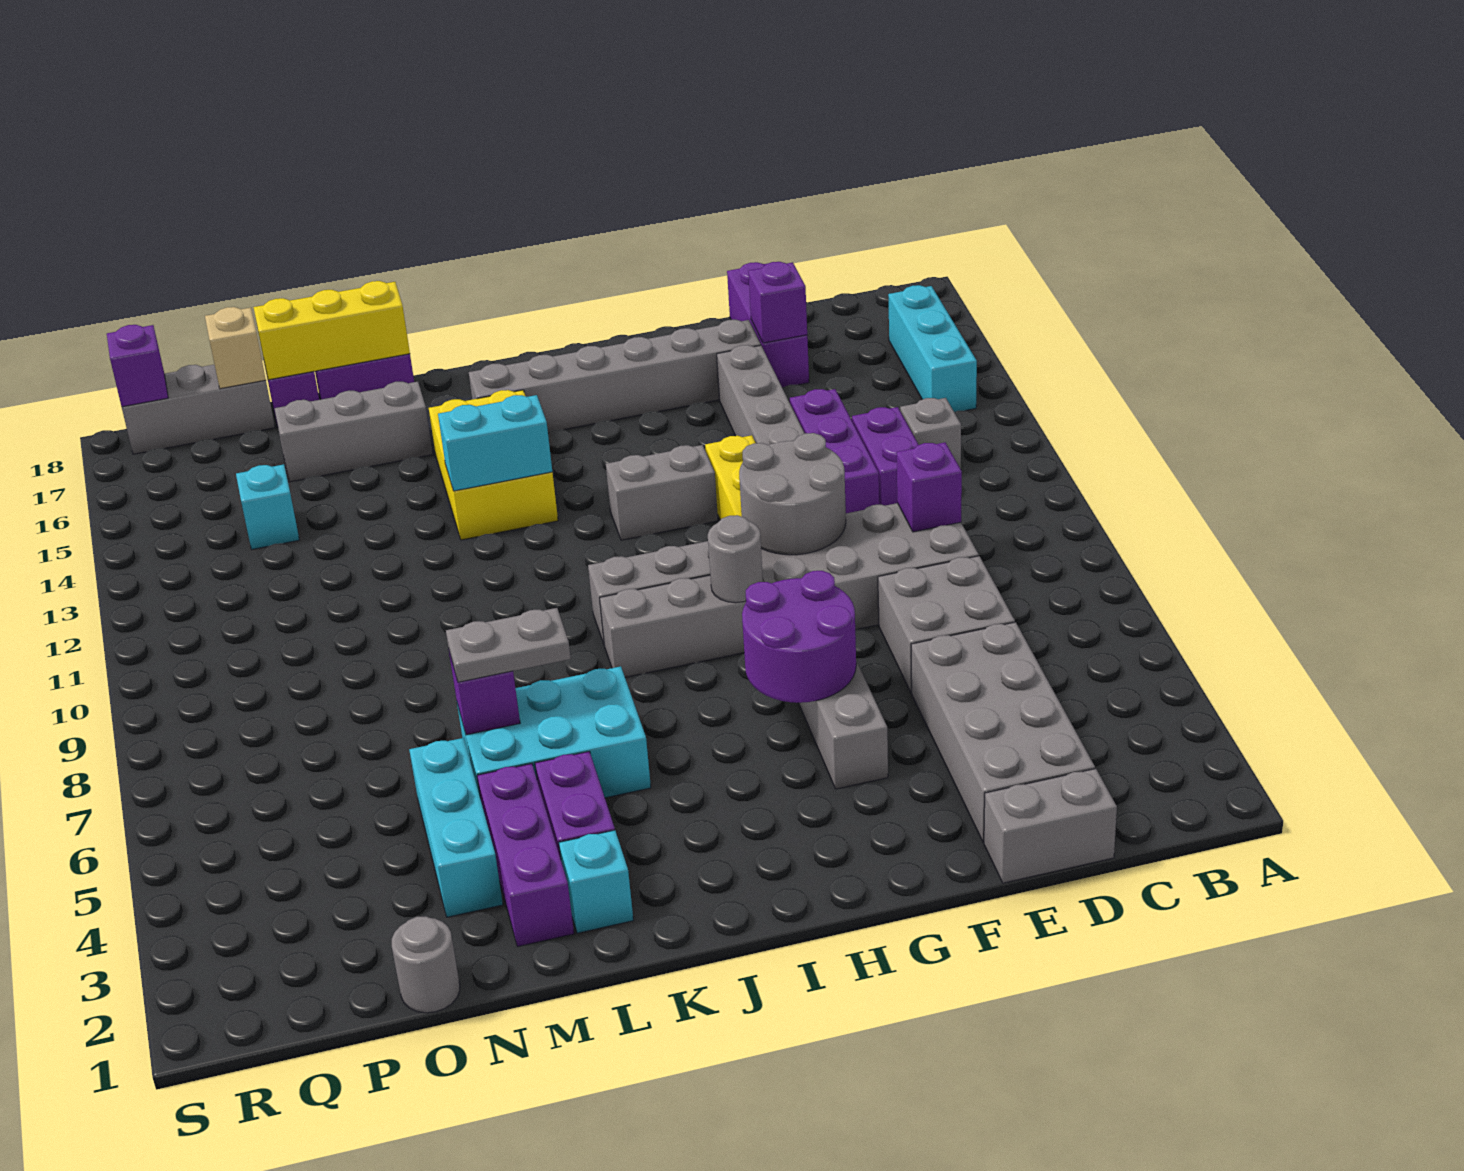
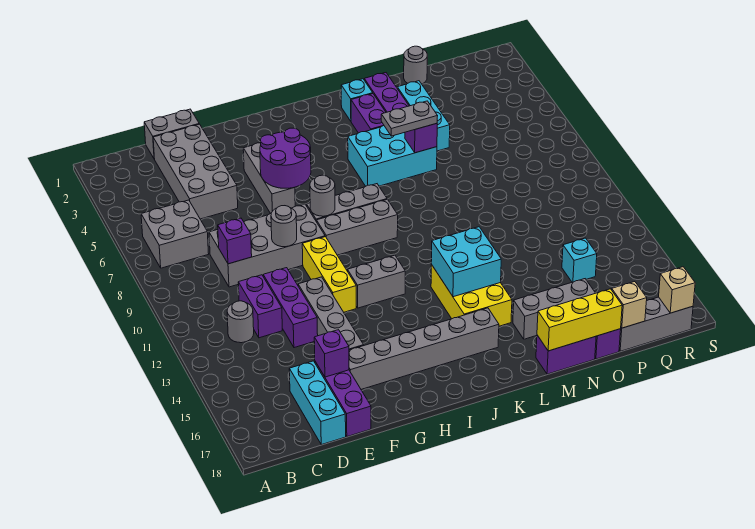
cyan brick B14:B16 level 1 -> cyan brick D16:D18 level 1
grey brick C12 level 1 -> grey round brick C12 level 1
grey brick D6:E7 level 1 -> grey brick B6:C7 level 1
grey round brick F9:G10 level 2 -> grey round brick F9 level 2
cyan brick K13:L13 level 2 -> cyan brick K13:L14 level 2
purple brick R18 level 2 -> tan brick R18 level 2

